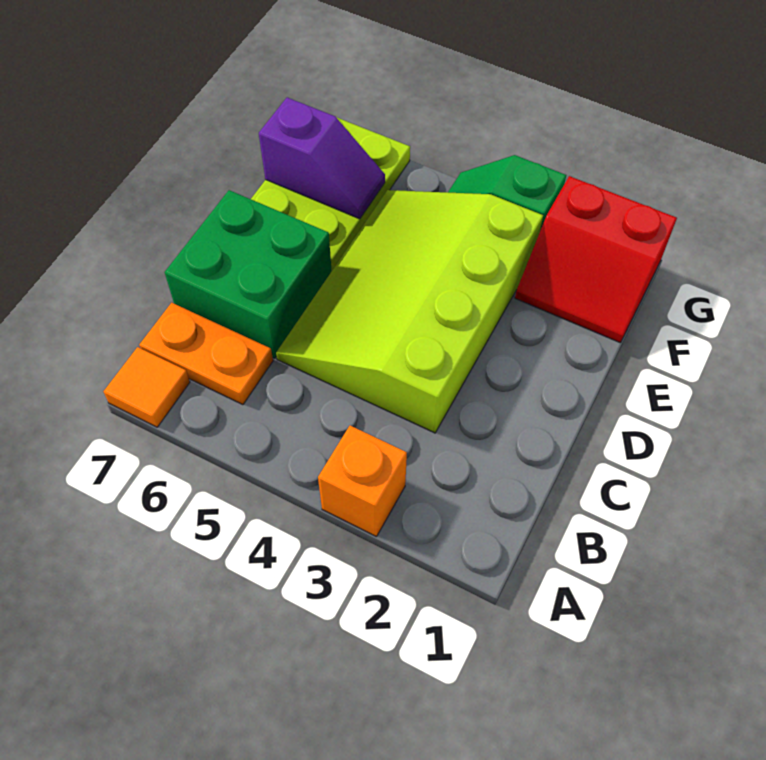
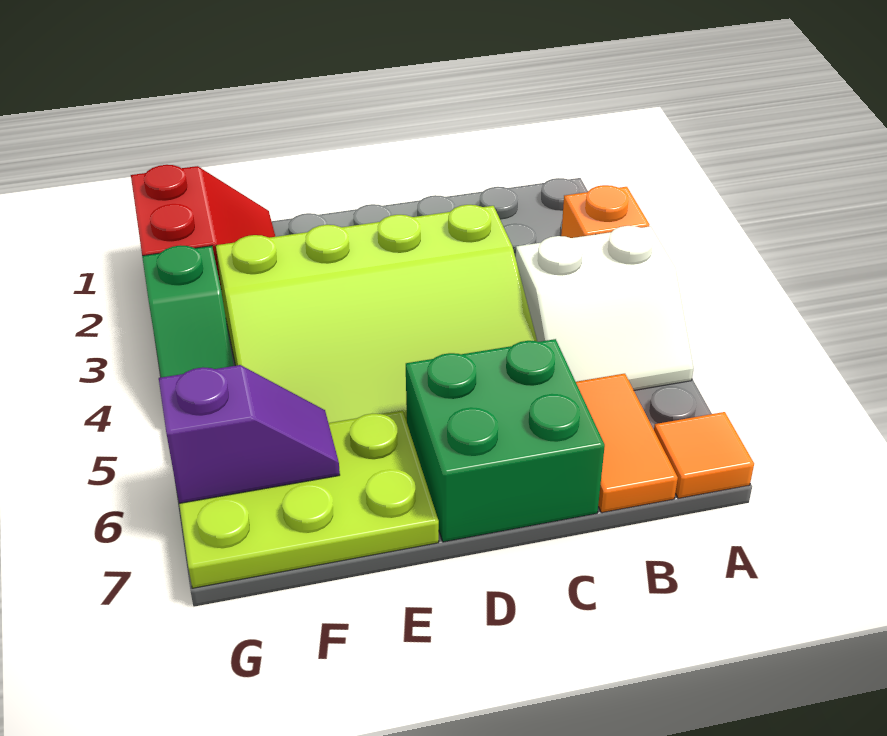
none -> white slope A4:B5 level 1 top 4
orange plate B6:B7 level 1 -> orange tile B6:B7 level 1
purple slope F6:F7 level 2 top 7 -> purple slope F6:G6 level 2 top G

